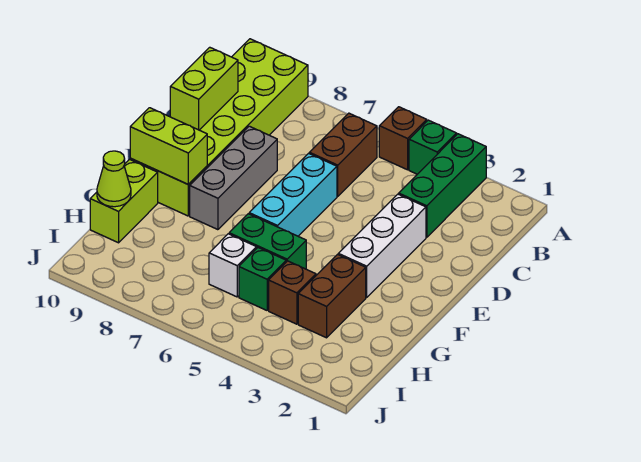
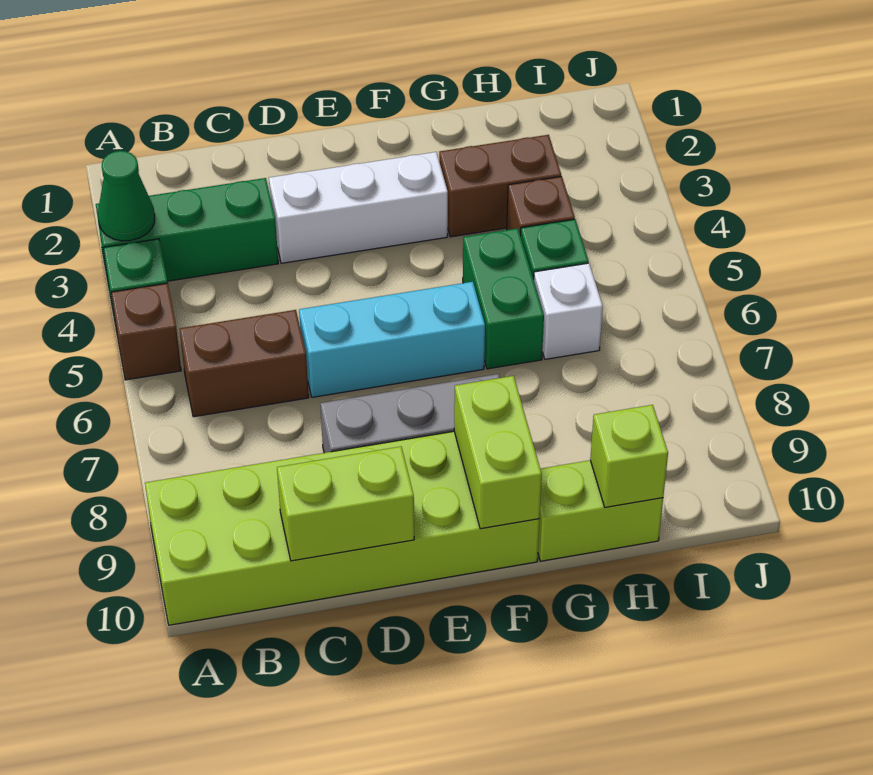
none -> green cone A3 level 2
lime cone H10 level 2 -> lime brick H10 level 2

